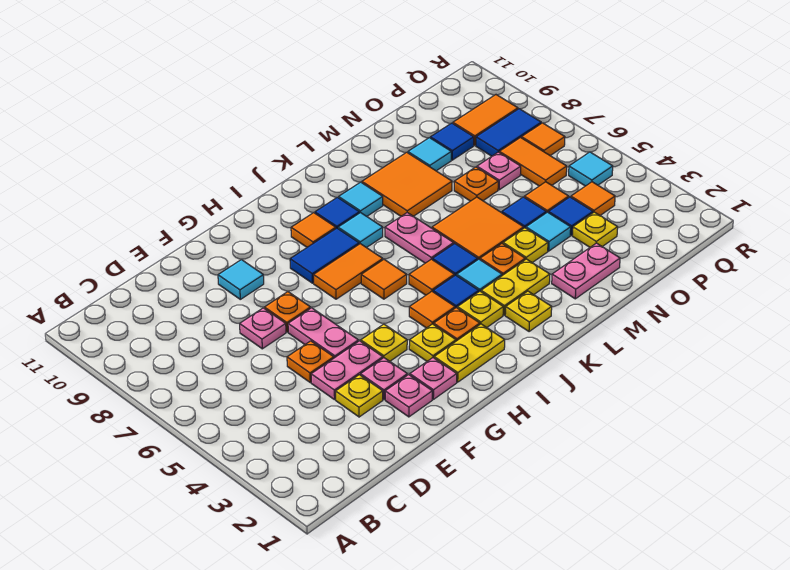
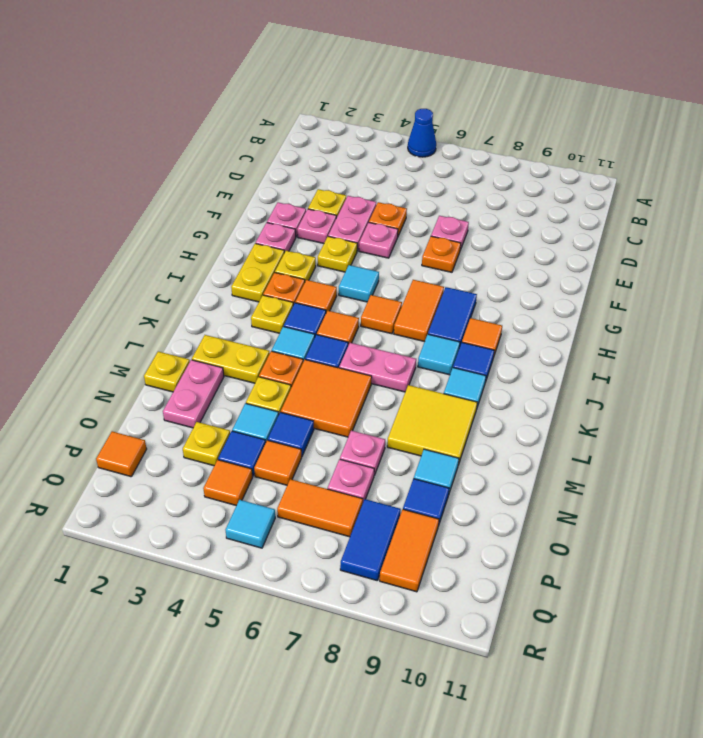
none -> blue cone A5 level 1
pink plate F5:F6 level 1 -> pink plate F5 level 1
cyan tile F9 level 1 -> cyan tile H5 level 1
yellow plate K2 level 1 -> yellow plate M1 level 1
yellow plate K3:L3 level 1 -> yellow plate L2:L3 level 1
orange tile L8:M9 level 1 -> yellow tile L8:M9 level 1
orange plate N7 level 1 -> pink plate N7 level 1
orange tile Q7 level 1 -> orange tile P1 level 1

